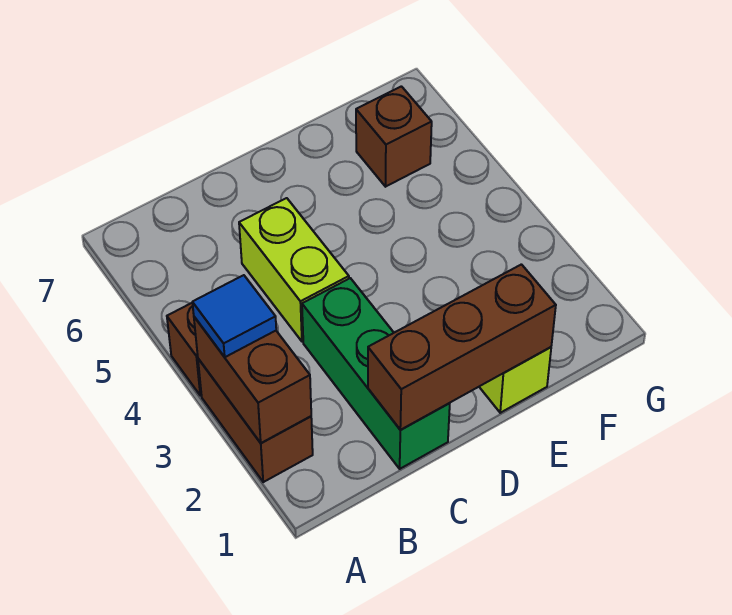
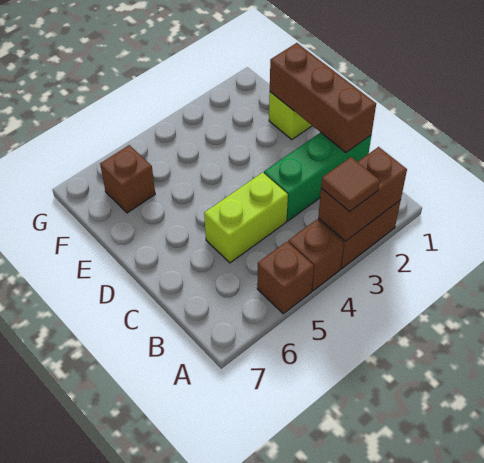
blue tile A3 level 3 -> brown tile A3 level 3
none -> brown brick A5 level 1

